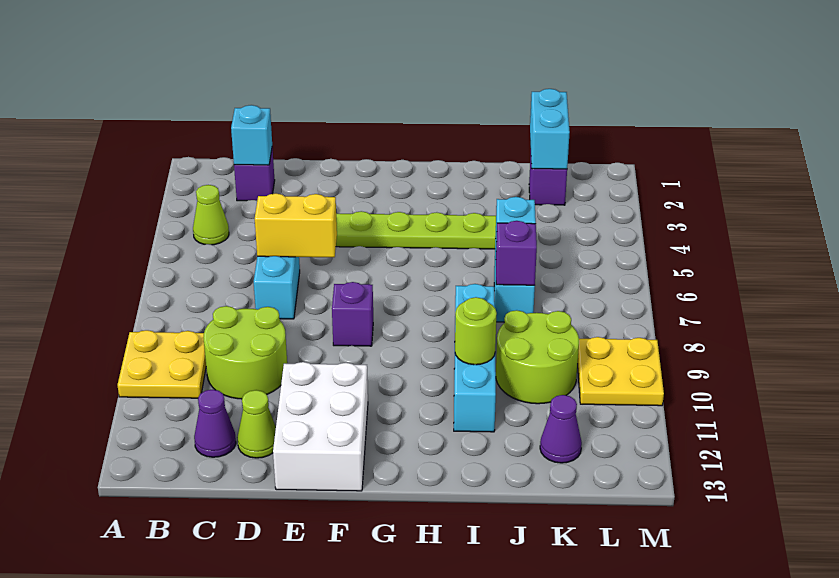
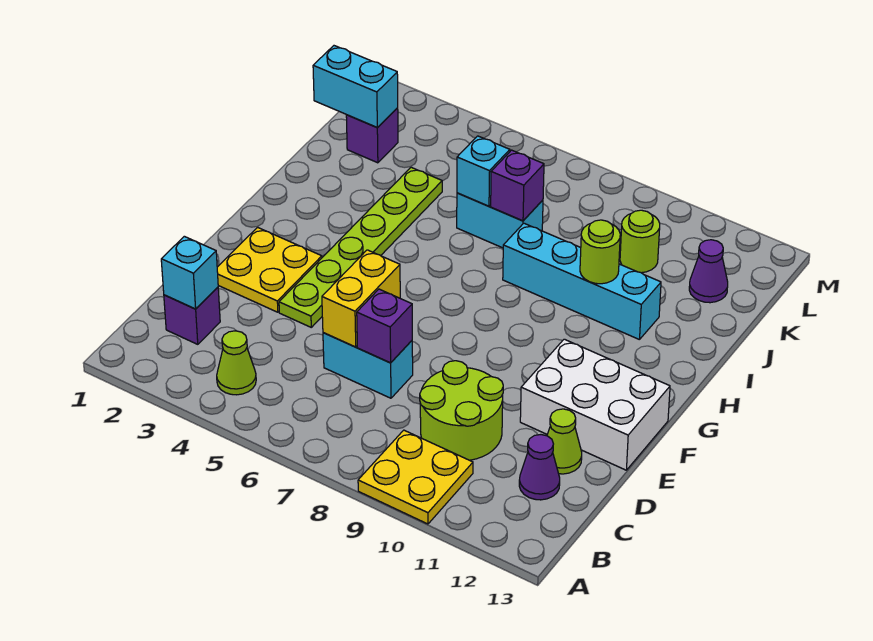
purple brick F8 level 1 -> purple brick D7 level 2
lime round brick J9:K10 level 1 -> lime round brick K10 level 1
yellow plate L9:M10 level 1 -> yellow plate E2:F3 level 1

